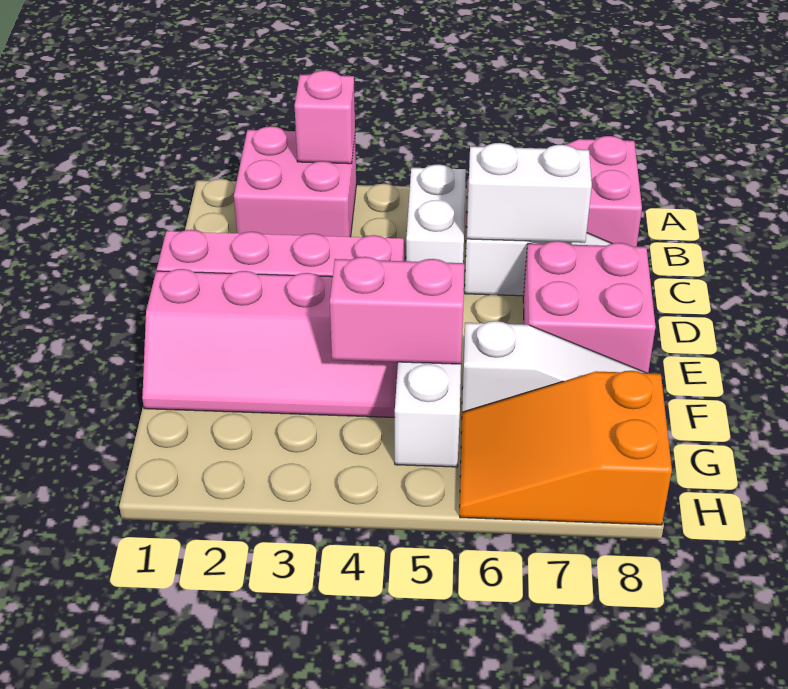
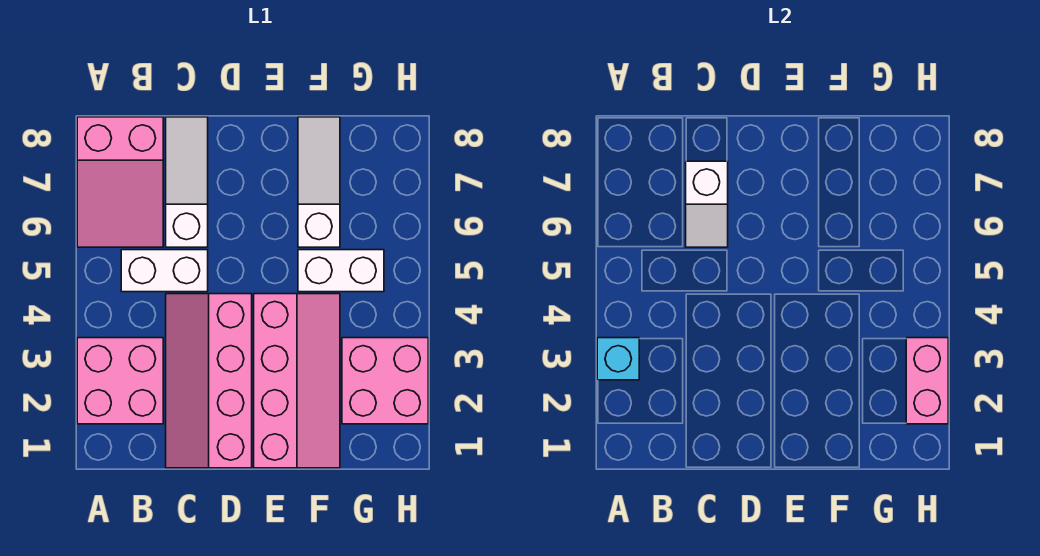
pink brick A3 level 2 -> cyan brick A3 level 2
white brick C6:C7 level 2 -> white slope C6:C7 level 2 top 7
pink brick D7:E8 level 1 -> pink brick G2:H3 level 1
pink brick F4:F5 level 2 -> pink brick H2:H3 level 2
orange slope G6:H8 level 1 top 8 -> none

